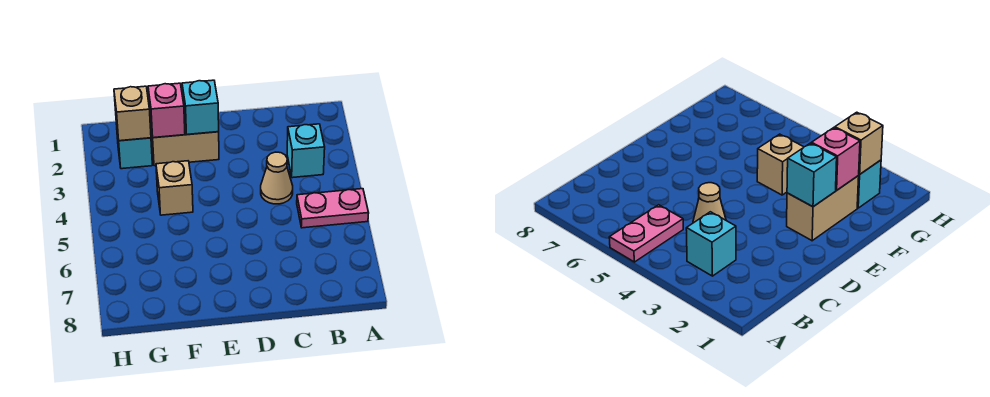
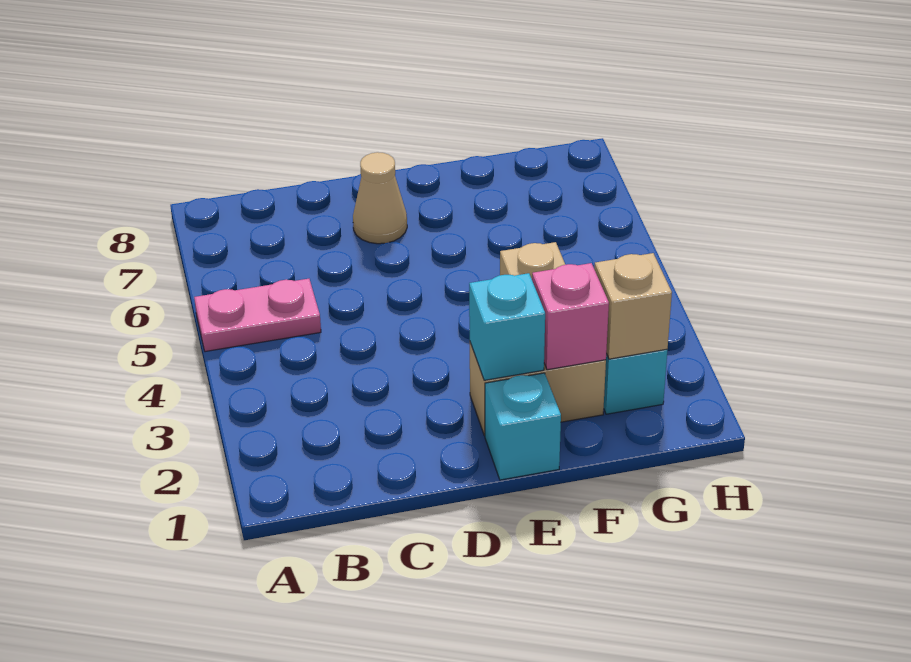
cyan brick B3 level 1 -> cyan brick E1 level 1
tan cone C4 level 1 -> tan cone D7 level 1

